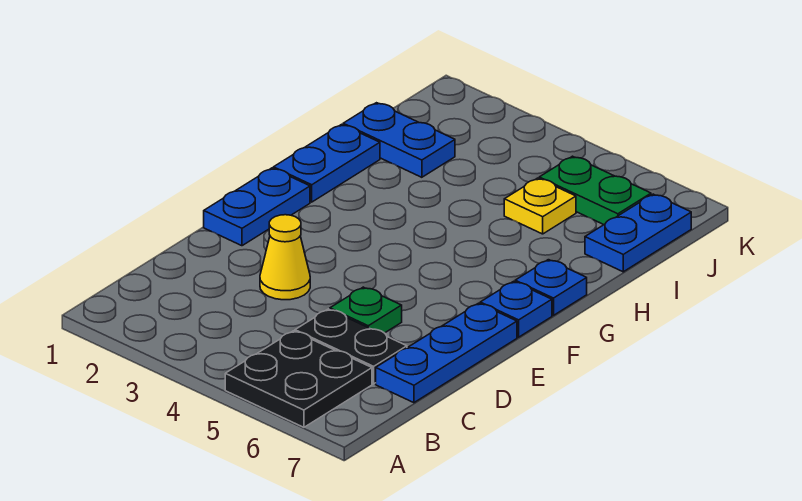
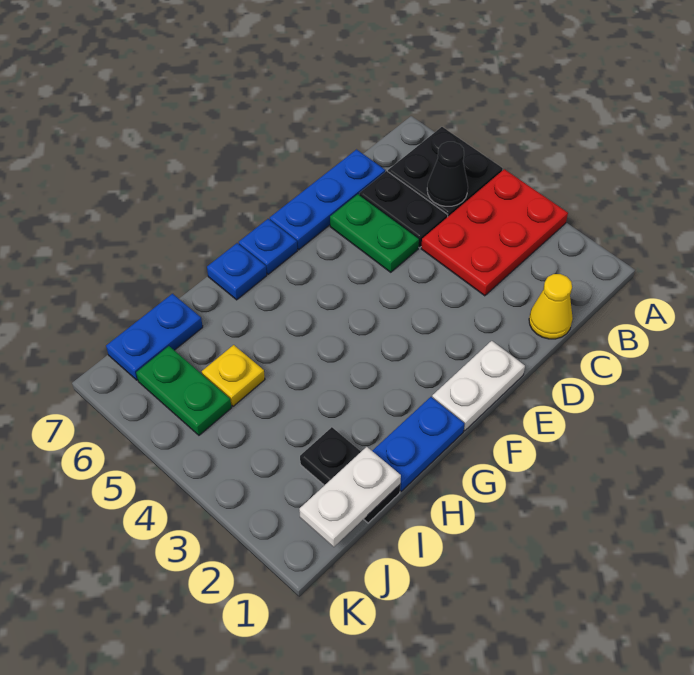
none -> red plate A3:C4 level 1
none -> black cone B5 level 2
yellow cone D3 level 1 -> yellow cone C1 level 1
green plate D5 level 1 -> green plate D5:D6 level 1
blue plate E1:F1 level 1 -> white plate E1:F1 level 1
blue plate I1:I2 level 1 -> black plate I1:I2 level 1
none -> white plate I1:J1 level 2

